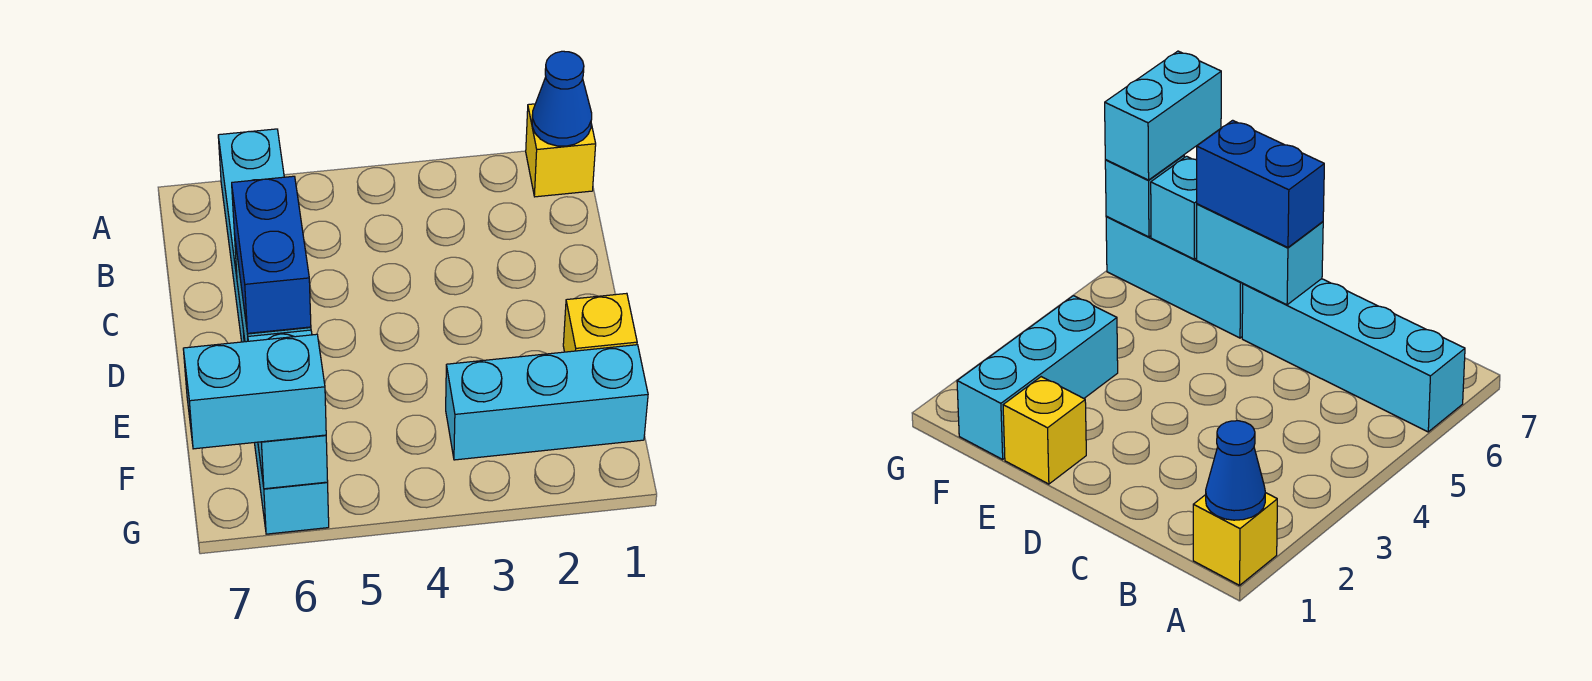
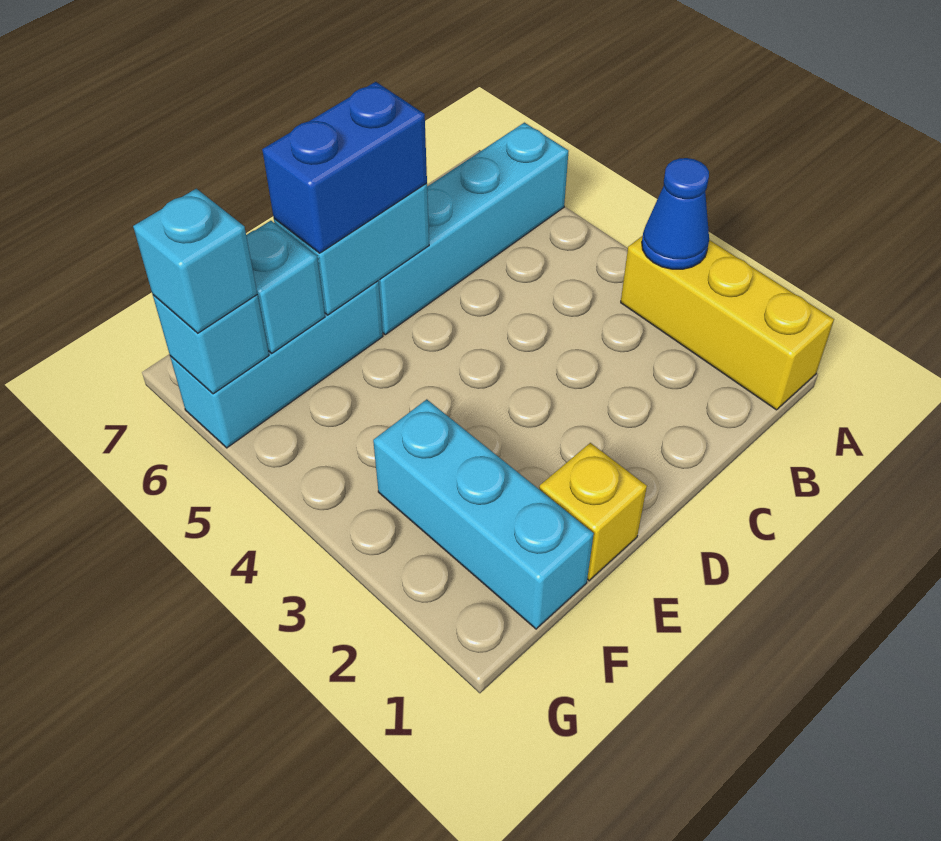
yellow brick A1 level 1 -> yellow brick A1:A3 level 1
blue cone A1 level 2 -> blue cone A3 level 2
cyan brick G6:G7 level 3 -> cyan brick G6 level 3

